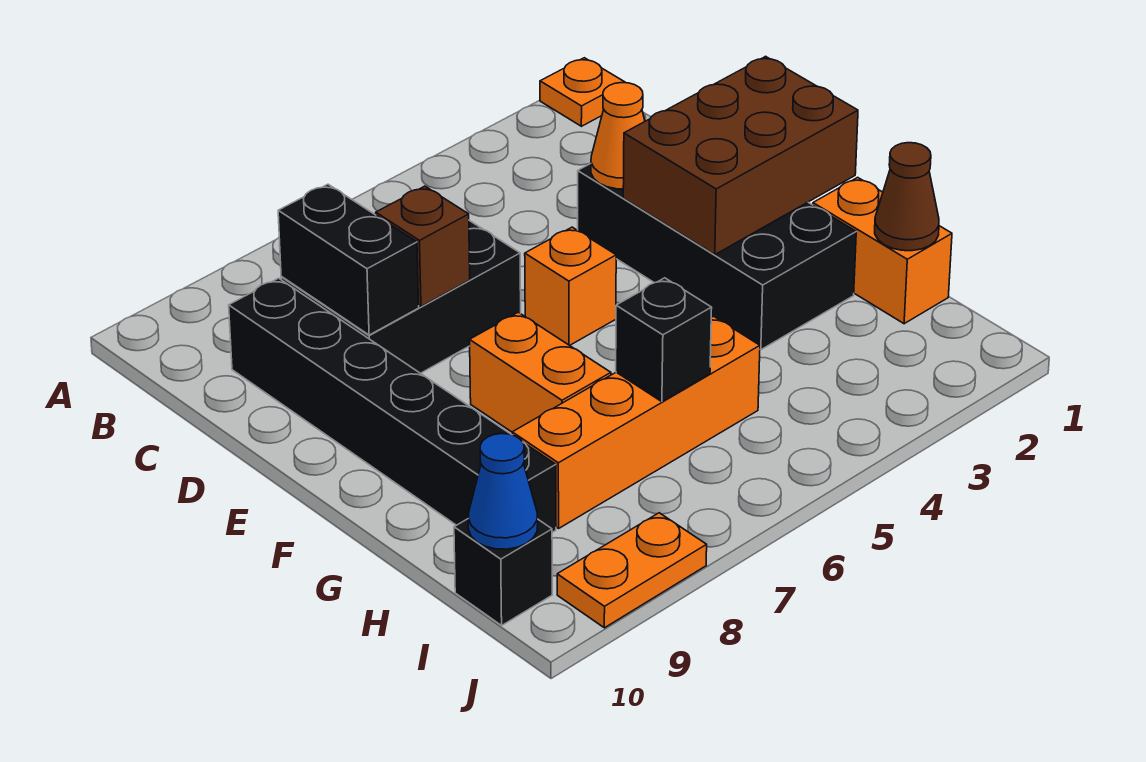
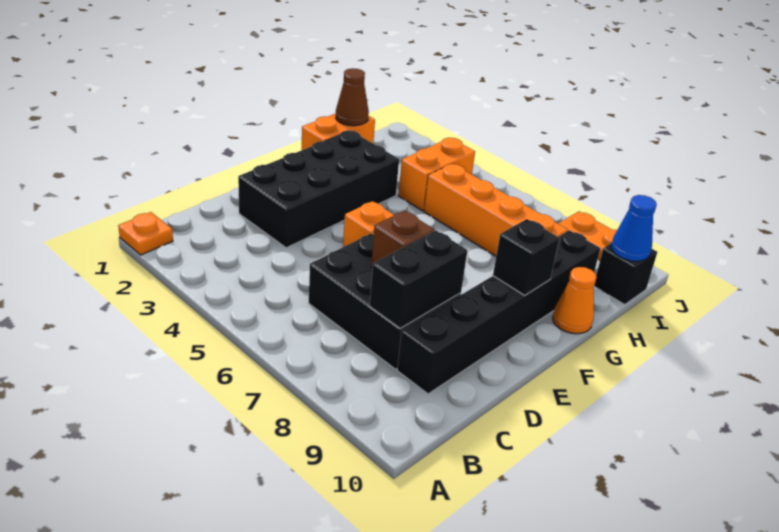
orange cone D3 level 2 -> orange cone G10 level 1
brown brick E1:F3 level 2 -> none
orange brick F7:G7 level 1 -> orange brick H4:I4 level 1
black brick H6 level 2 -> black brick F9 level 2

